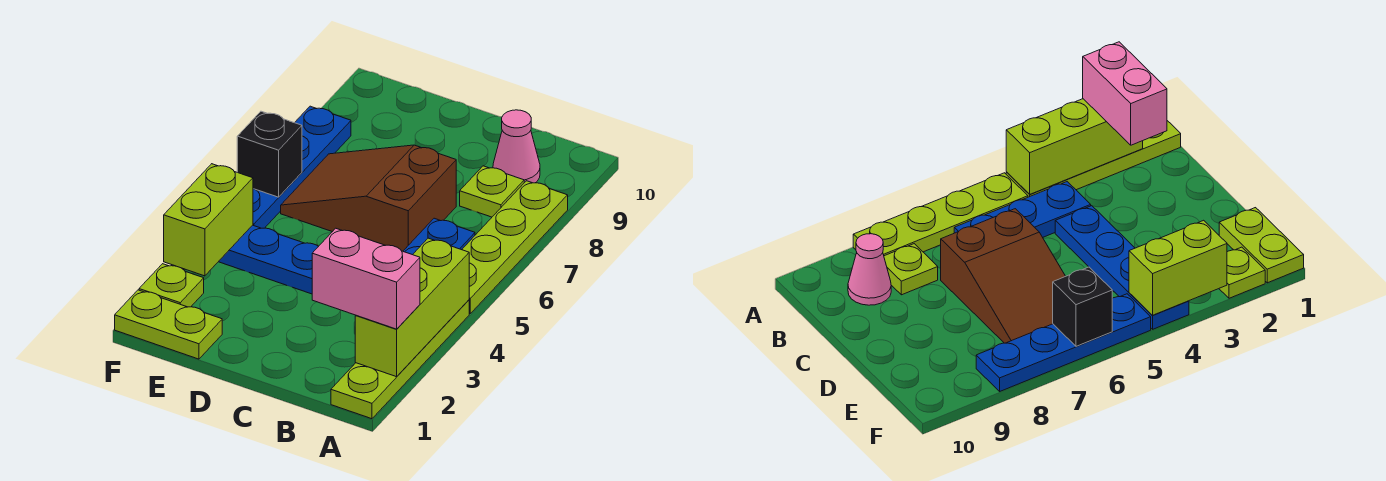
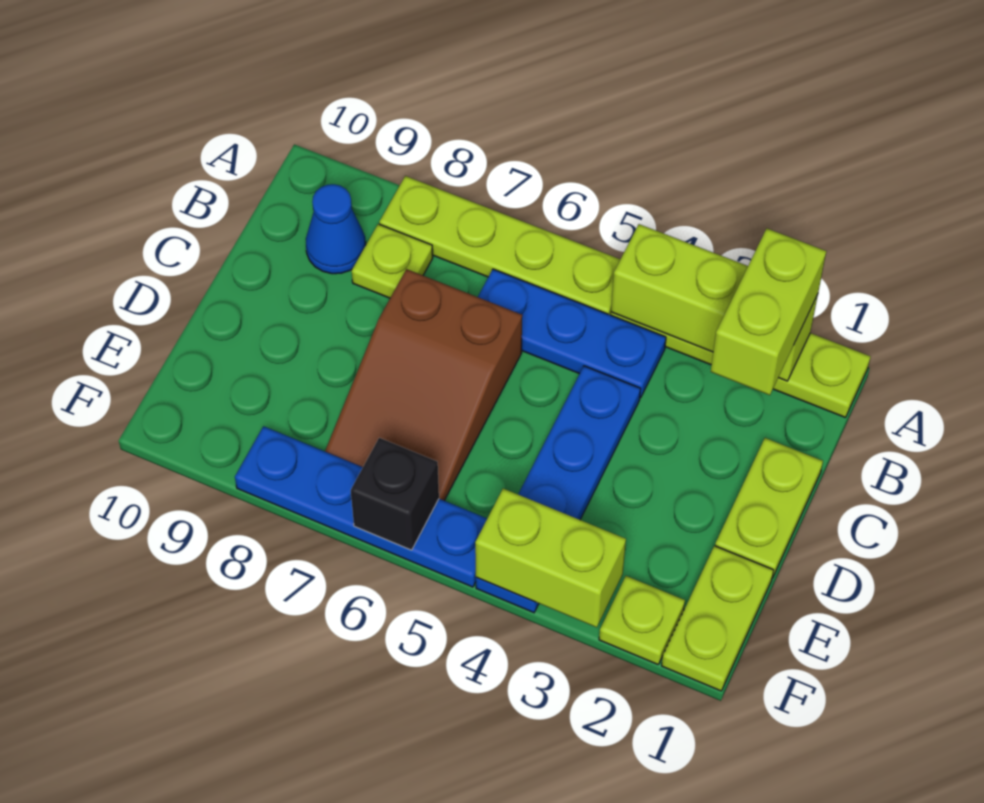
pink brick A2:B2 level 3 -> lime brick A2:B2 level 3
pink cone B9 level 1 -> blue cone B9 level 1
none -> lime plate C1:D1 level 1

